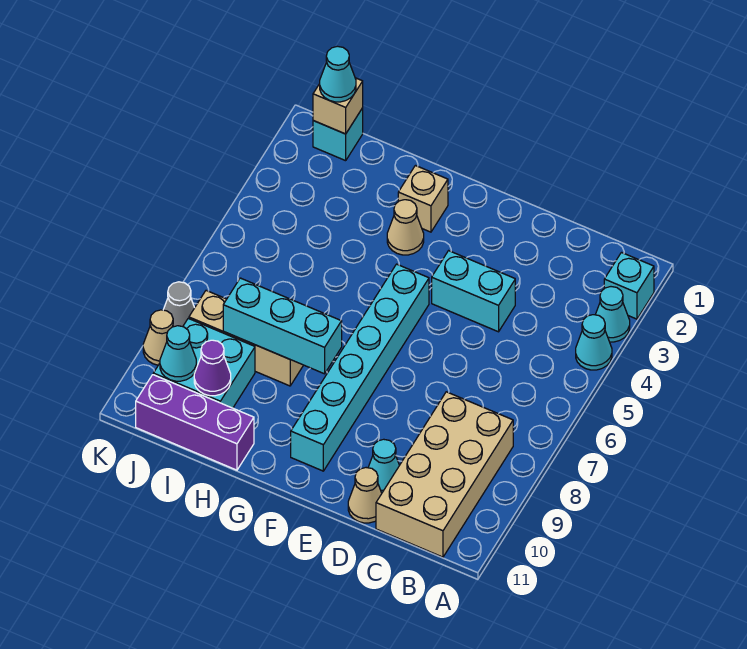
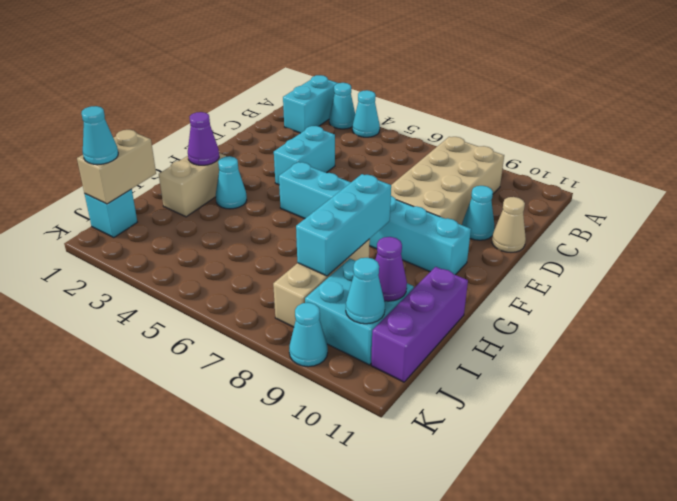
cyan brick A2 level 1 -> cyan brick A2:B2 level 1
tan brick B8:C11 level 1 -> tan brick B8:E9 level 1
tan brick G2 level 1 -> tan brick G2:H2 level 1
none -> purple cone G2 level 2
tan cone G3 level 1 -> cyan cone G3 level 1
tan brick J1 level 2 -> tan brick I1:J1 level 2
grey cone K8 level 1 -> none
tan cone K9 level 1 -> cyan cone K9 level 1

